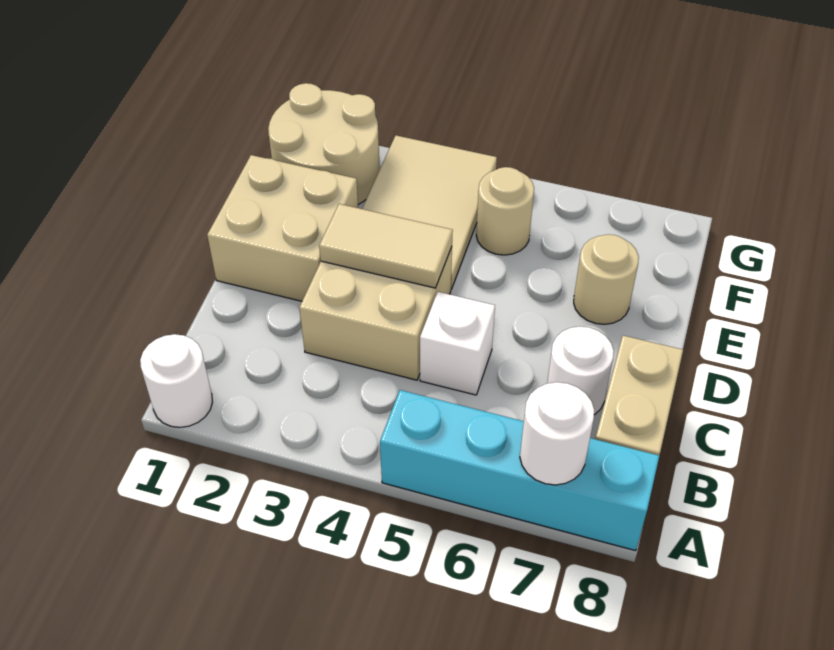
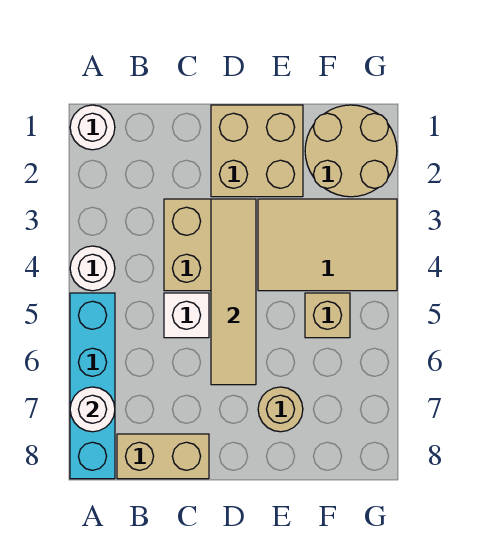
white round brick C7 level 1 -> white round brick A4 level 1
tan tile D3:D4 level 2 -> tan tile D3:D6 level 2
tan round brick F5 level 1 -> tan brick F5 level 1

